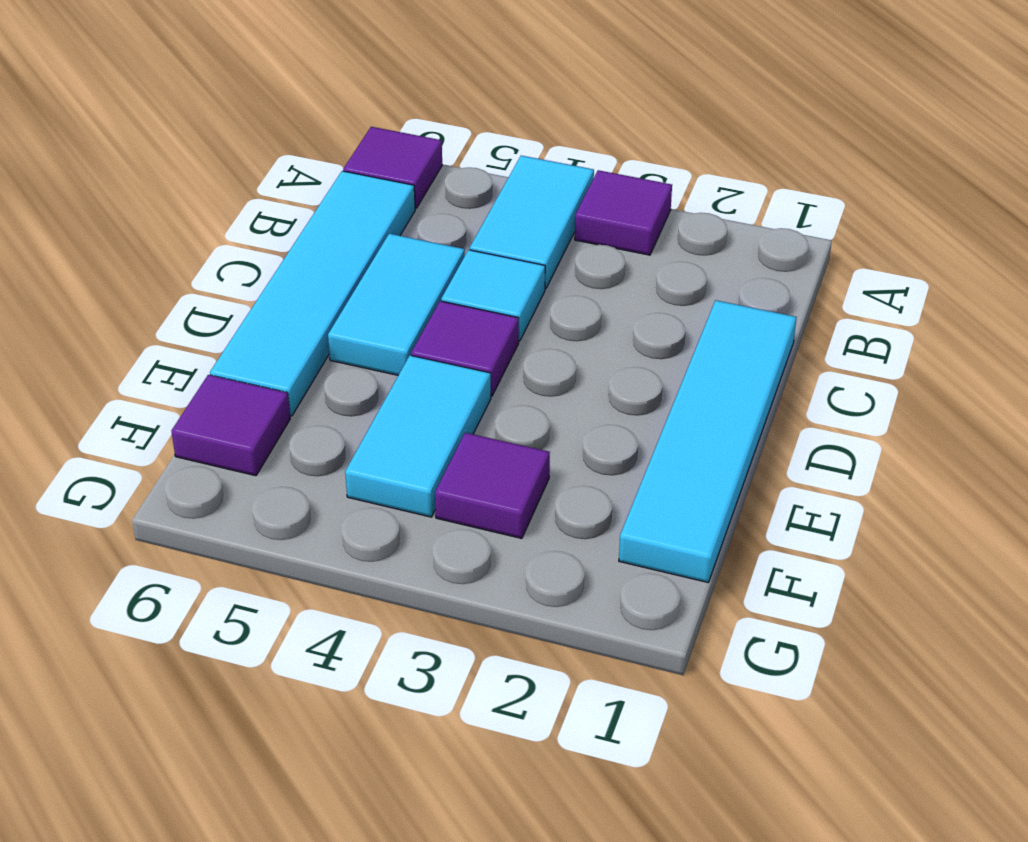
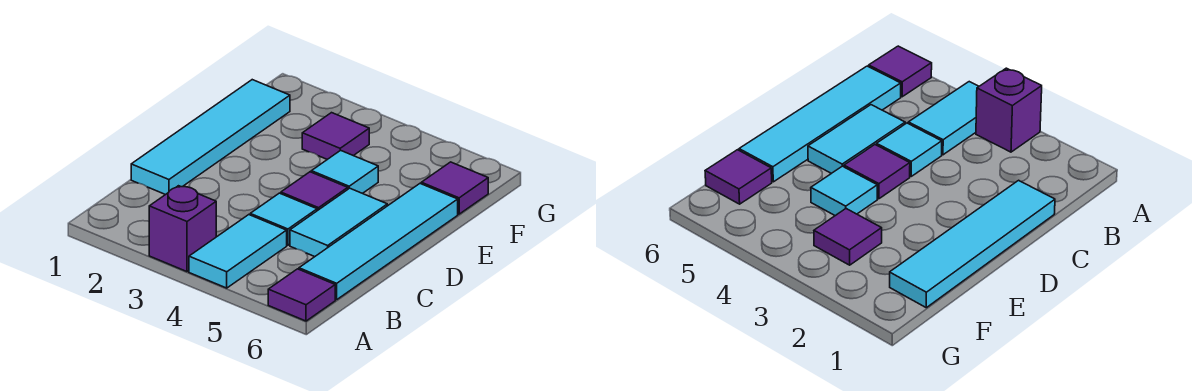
purple tile A3 level 1 -> purple brick A3 level 1
cyan tile E4:F4 level 1 -> cyan tile E4 level 1

